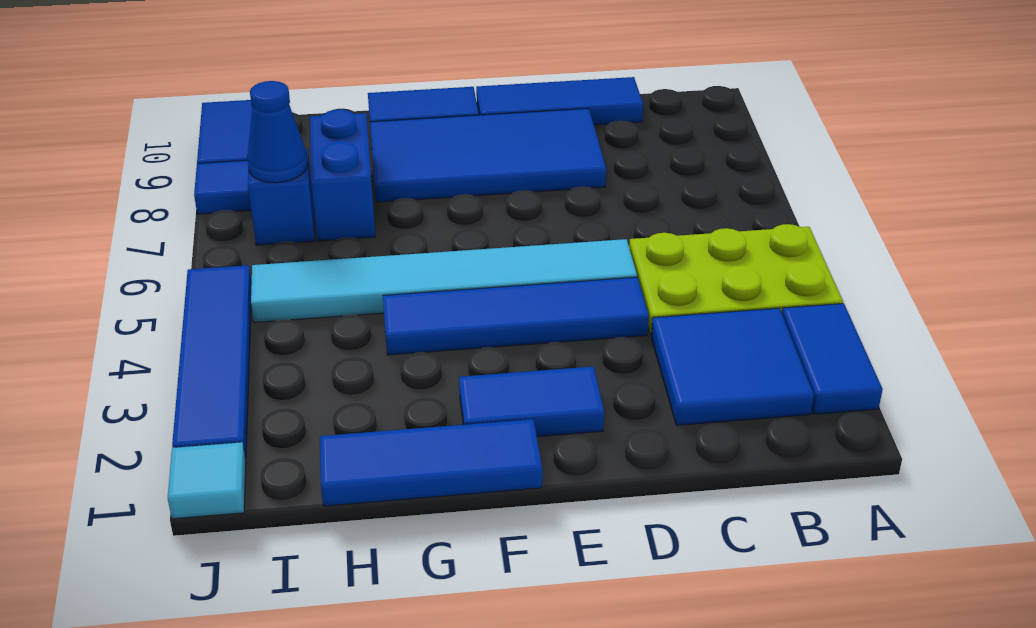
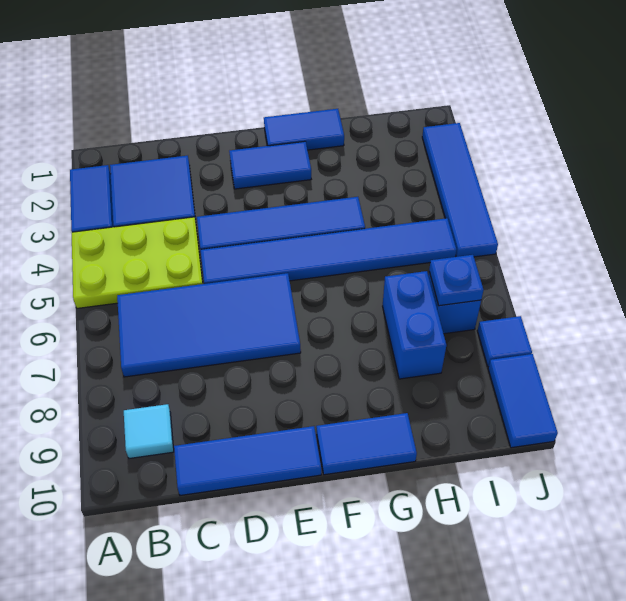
cyan tile D5:I5 level 1 -> blue tile D5:I5 level 1
blue tile D8:G9 level 1 -> blue tile B6:E7 level 1
blue tile F1:H1 level 1 -> blue tile F1:G1 level 1
blue cone I7 level 2 -> blue plate I7 level 2
cyan tile J1 level 1 -> cyan tile B9 level 1

